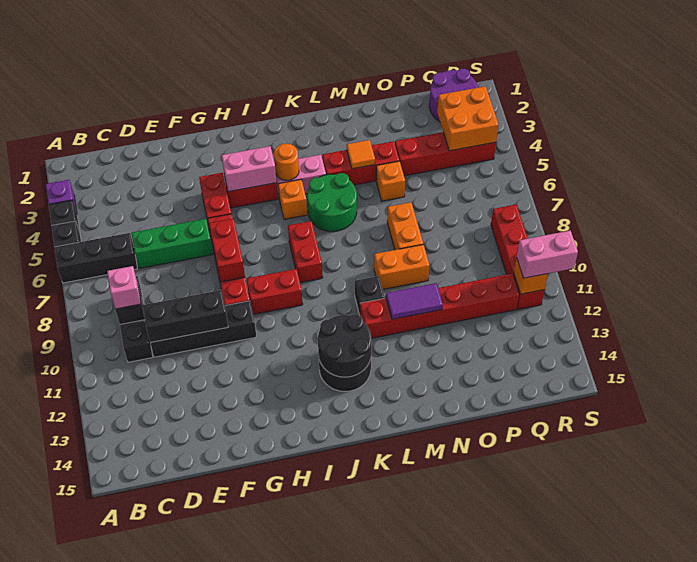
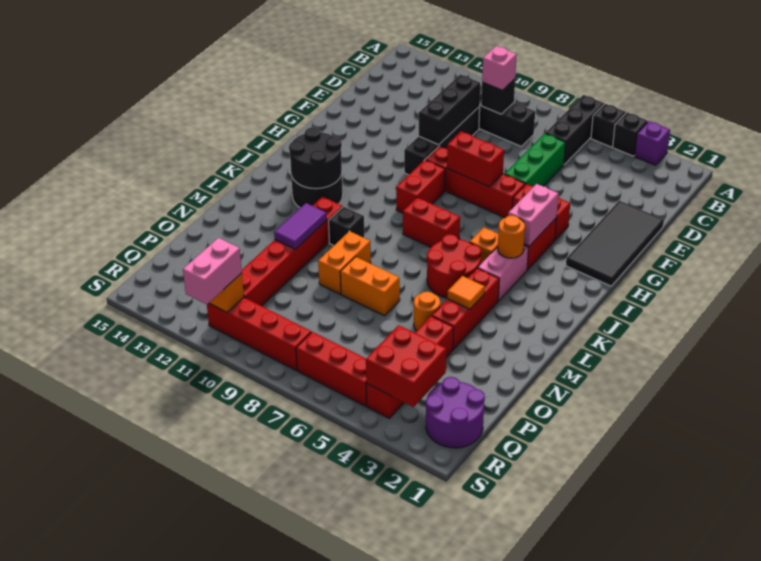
none -> black tile E1:H2 level 1
green round brick K5:L6 level 1 -> red round brick K5:L6 level 1
orange brick N5 level 1 -> orange round brick N5 level 1
orange brick Q3:R4 level 2 -> red brick Q3:R4 level 2
none -> red brick R5:R7 level 1

